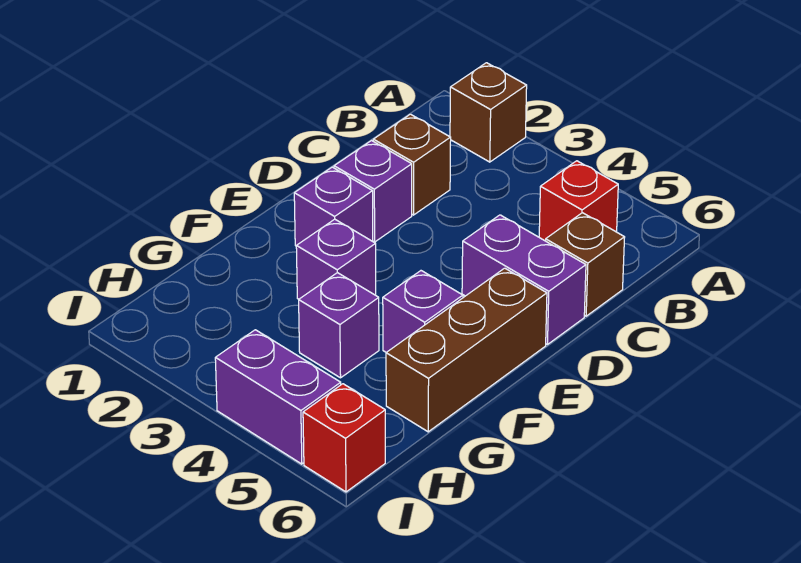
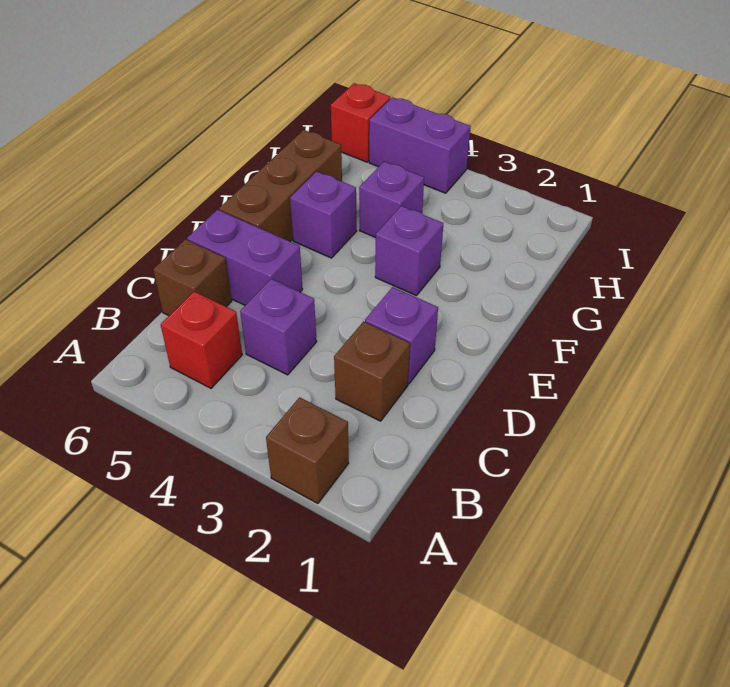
purple brick E2 level 1 -> purple brick C4 level 1

